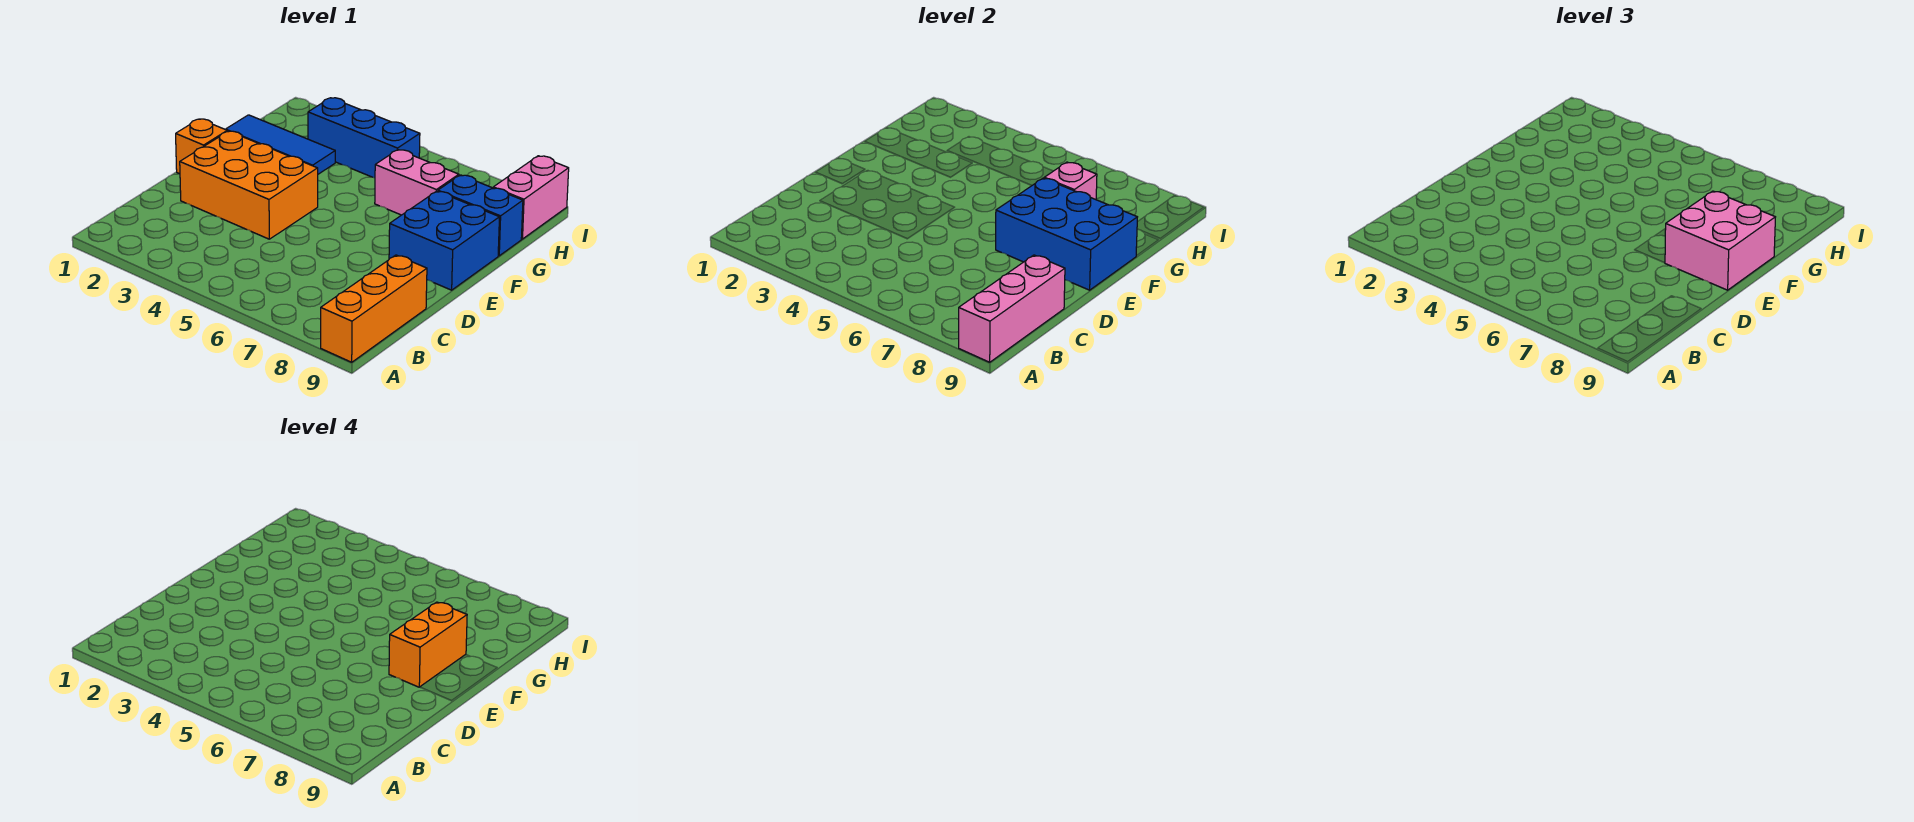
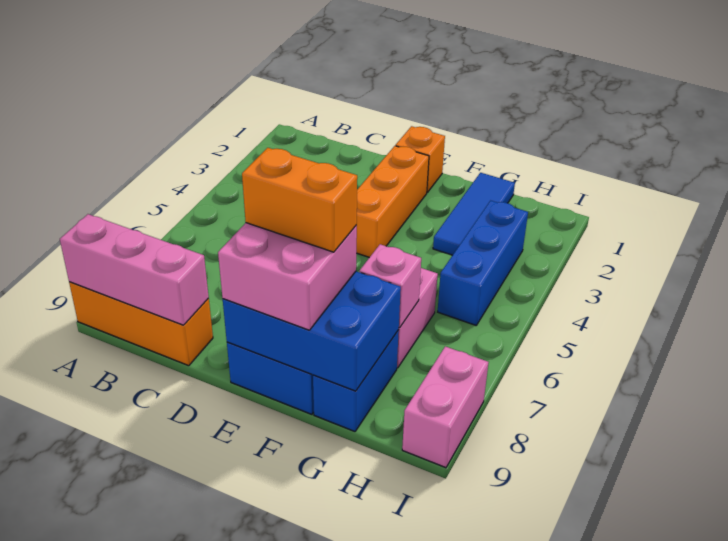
orange brick D2:E4 level 1 -> orange brick E2:E4 level 1
blue brick E7:F9 level 2 -> blue brick E8:G9 level 2
pink brick H9:I9 level 1 -> pink brick I8:I9 level 1

